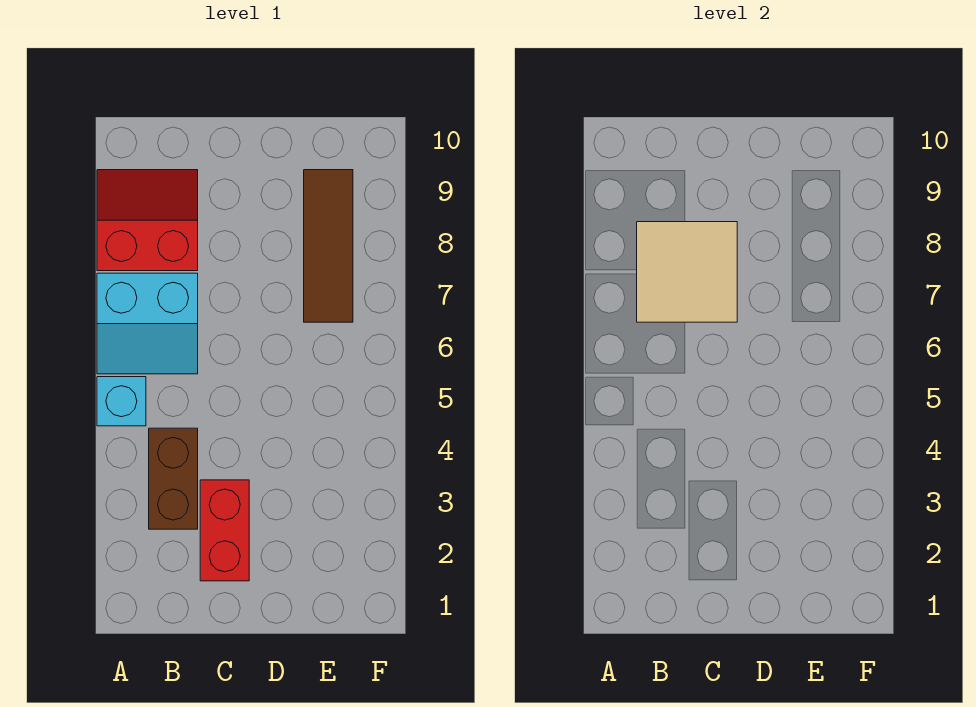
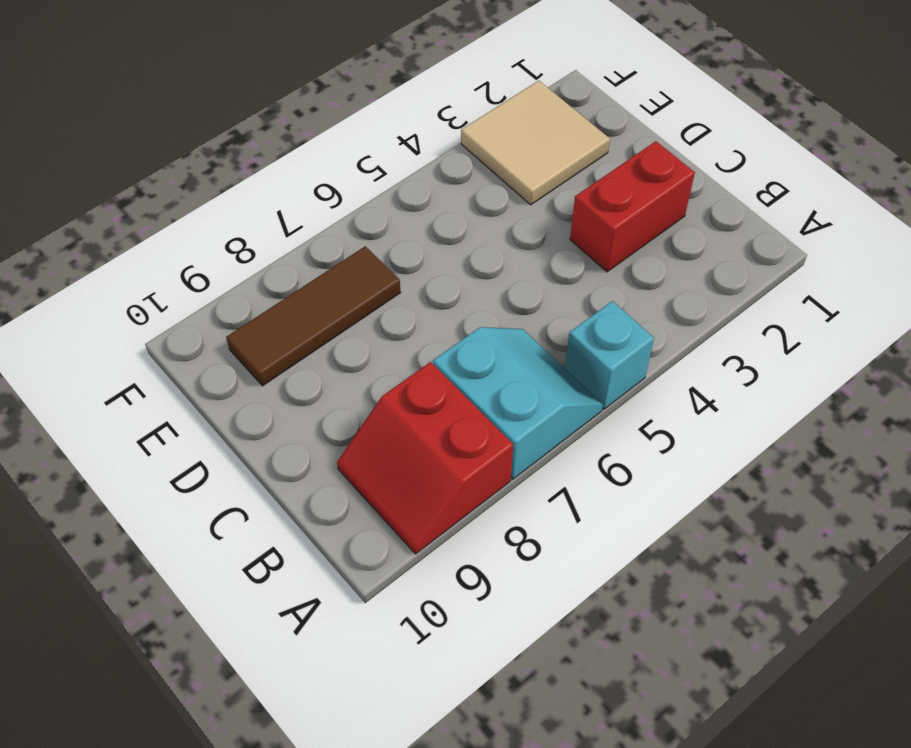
brown brick B3:B4 level 1 -> none
tan tile B7:C8 level 2 -> tan tile E2:F3 level 1

